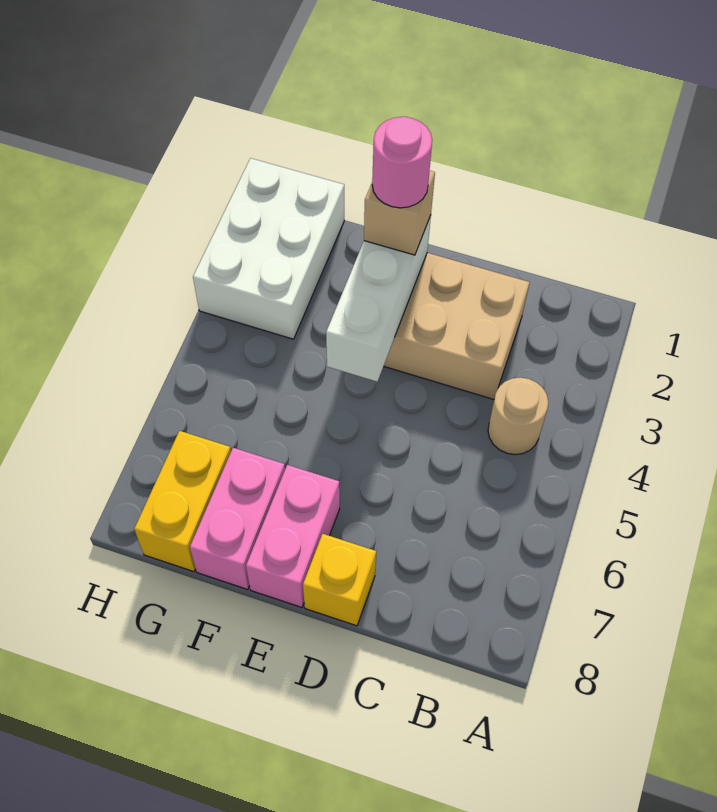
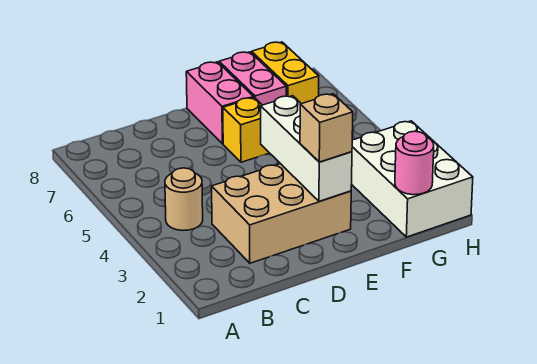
yellow brick D8 level 1 -> yellow brick E6 level 1
pink round brick E2 level 4 -> pink round brick G1 level 2

